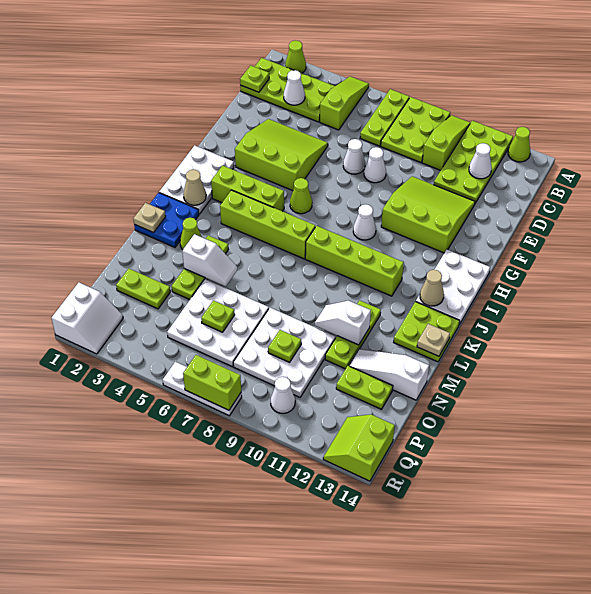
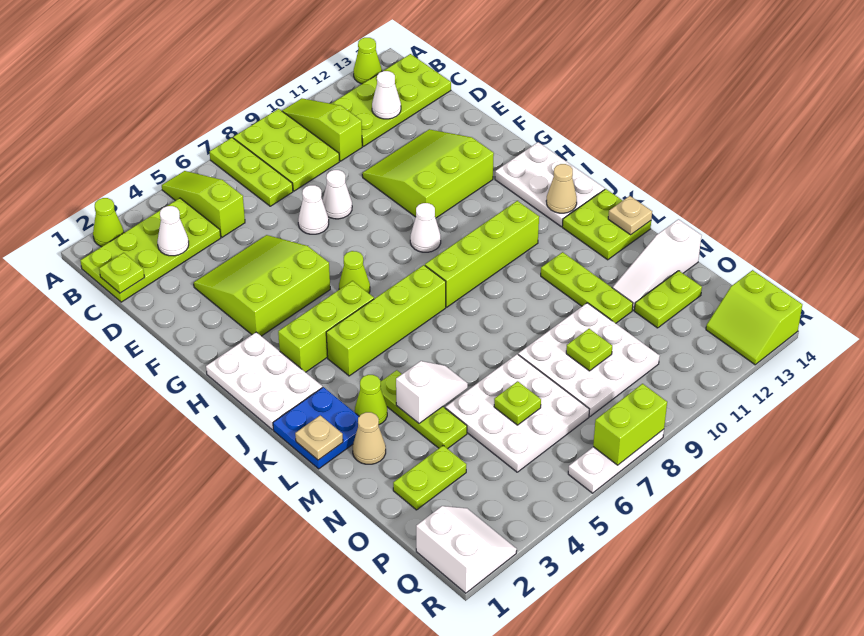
lime plate A11:D12 level 1 -> lime plate B11:C14 level 1
tan cone J2 level 2 -> tan cone M2 level 1
white slope M10:M11 level 2 top 11 -> none
white cone Q10 level 1 -> none

